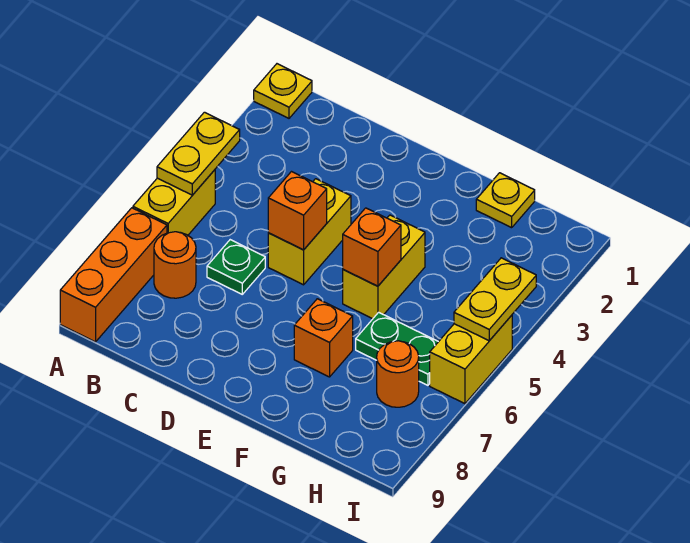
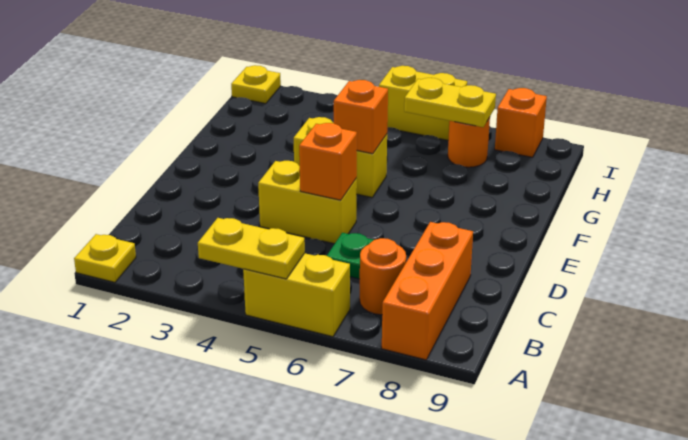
orange brick A7:A9 level 1 -> orange brick A8:C8 level 1
orange brick F7 level 1 -> orange brick I8 level 1
yellow plate G1 level 1 -> yellow plate I1 level 1
green plate G6:H6 level 1 -> none
yellow plate I4:I5 level 2 -> yellow plate H6:H7 level 2

